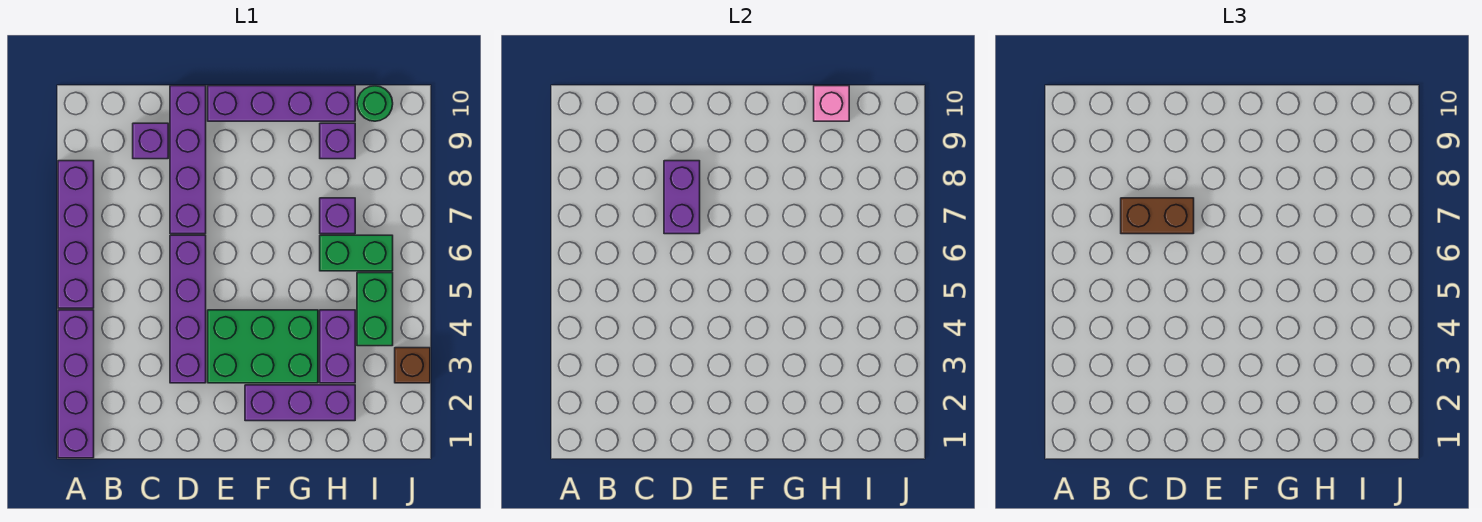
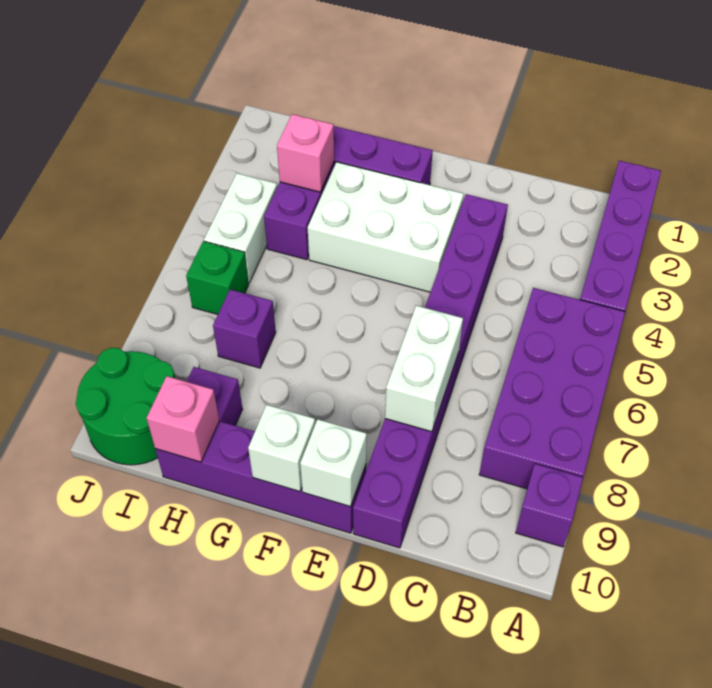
purple brick A5:A8 level 1 -> purple brick A5:B8 level 1
brown brick C7:D7 level 3 -> none
purple brick C9 level 1 -> purple brick A9 level 1
purple brick D7:D8 level 2 -> white brick D7:D8 level 2
green brick E3:G4 level 1 -> white brick E3:G4 level 1
none -> white brick E10 level 2
none -> white brick F10 level 2
none -> pink brick H3 level 2
green brick H6:I6 level 1 -> green brick I6 level 1
green brick I4:I5 level 1 -> white brick I4:I5 level 1
green round brick I10 level 1 -> green round brick I9:J10 level 1
brown brick J3 level 1 -> none

